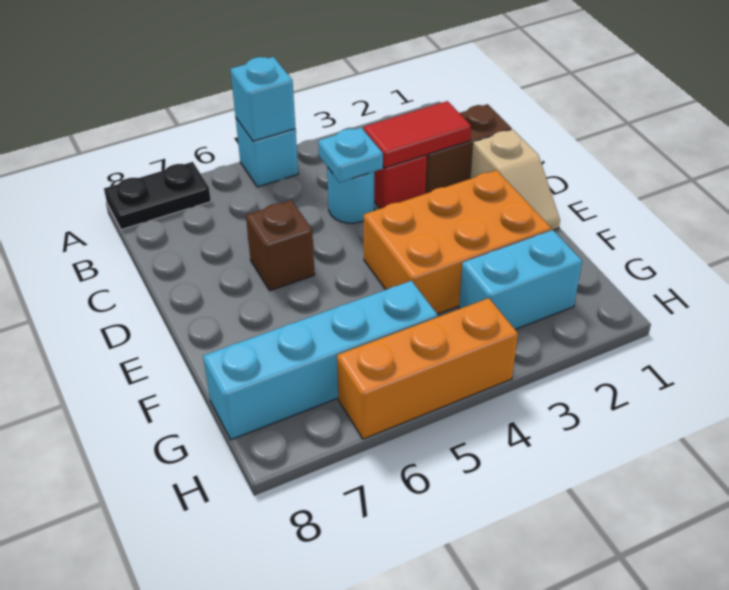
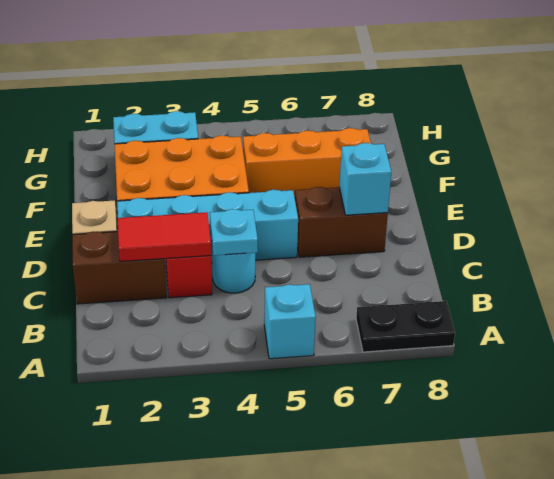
cyan brick A5 level 2 -> cyan brick D7 level 2
brown brick D6 level 1 -> brown brick D6:D7 level 1
cyan brick G5:G8 level 1 -> cyan brick D2:D5 level 1
orange brick H4:H6 level 1 -> orange brick F5:F7 level 1

